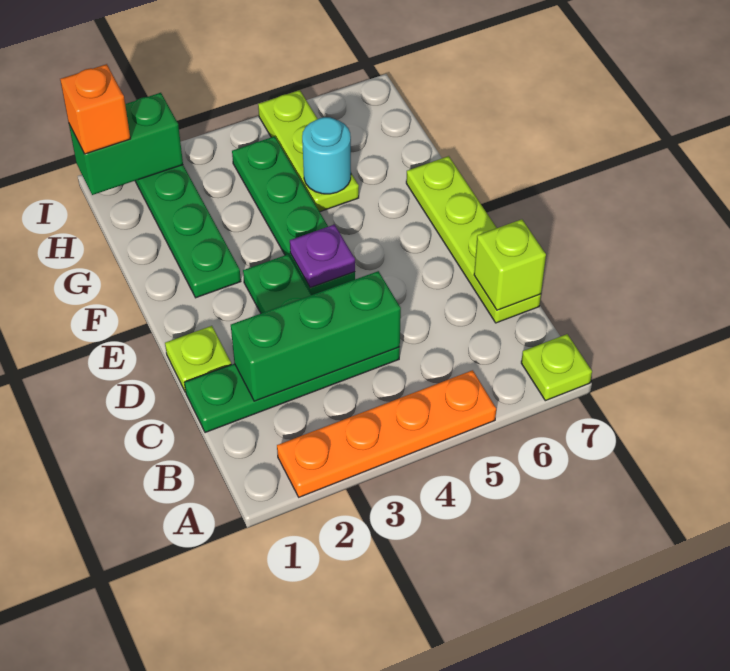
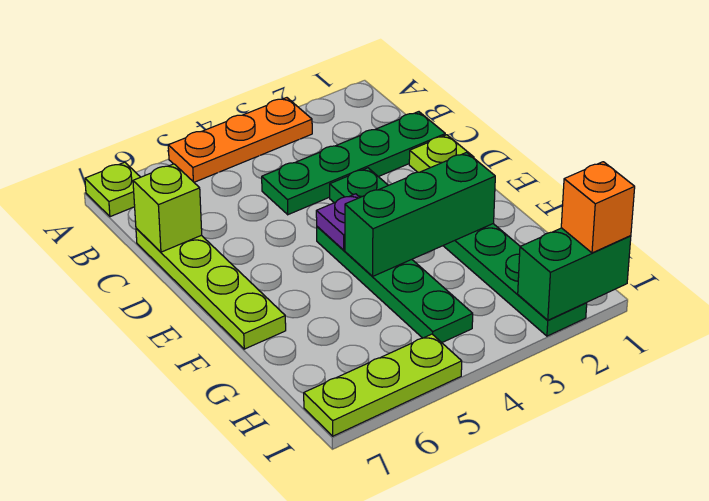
orange plate A2:A5 level 1 -> orange plate A3:A5 level 1
green brick C2:C4 level 2 -> green brick F2:F4 level 2
lime plate G5:I5 level 1 -> lime plate I5:I7 level 1
cyan round brick G5 level 2 -> none

